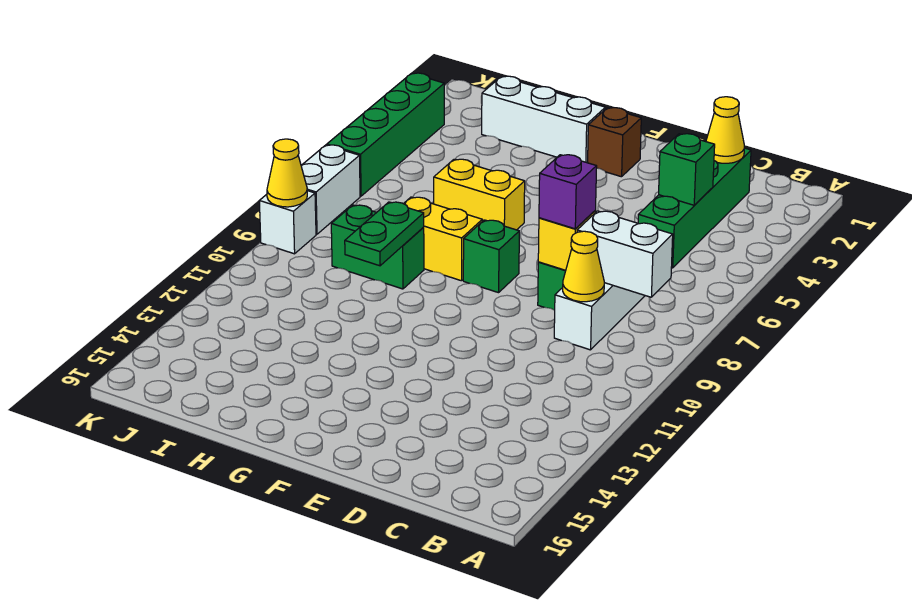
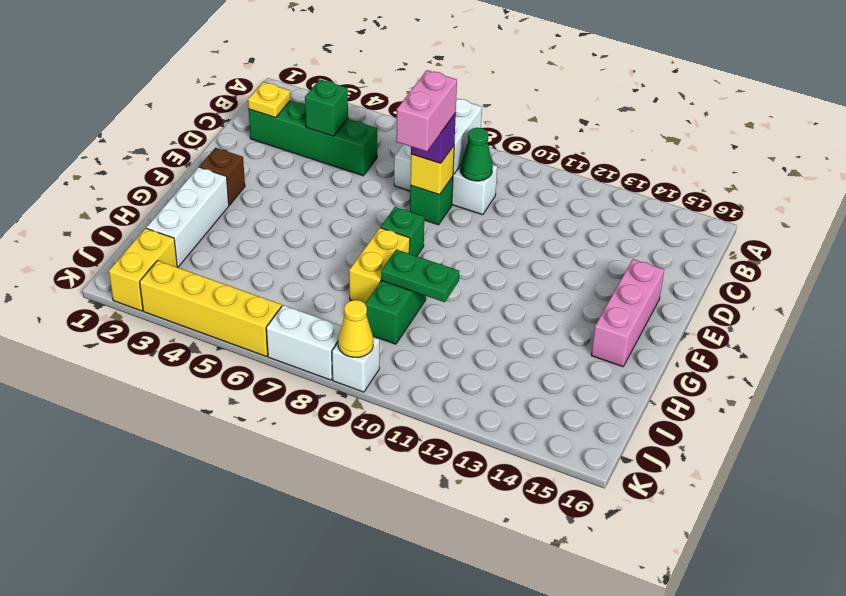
yellow cone C2 level 2 -> yellow plate C2 level 2
yellow cone C9 level 2 -> green cone C9 level 2
none -> pink brick D8:E8 level 4
none -> pink brick E15:G15 level 1
yellow brick G6:H6 level 1 -> yellow brick J2:K2 level 1
green brick K3:K6 level 1 -> yellow brick K3:K6 level 1

